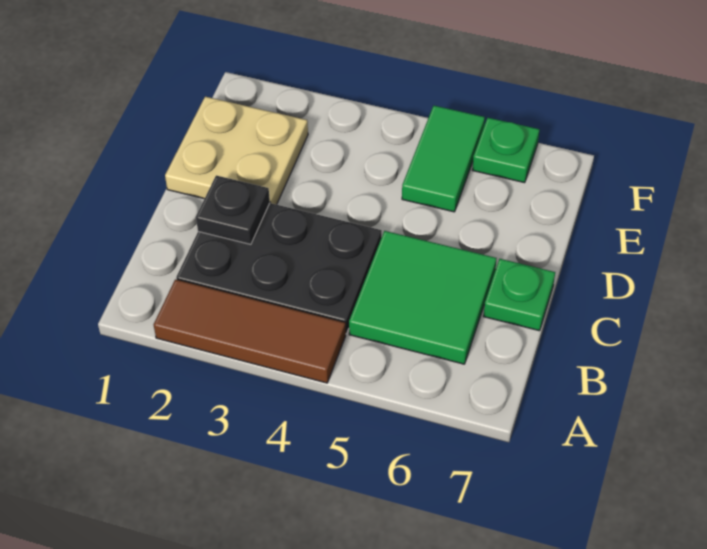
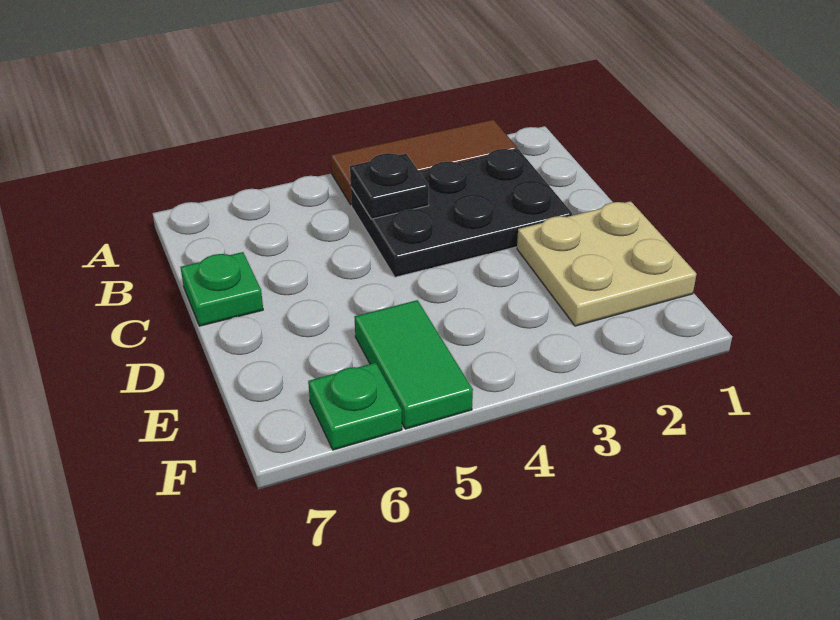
green tile B5:C6 level 1 -> none
black plate C2 level 2 -> black plate B4 level 2

